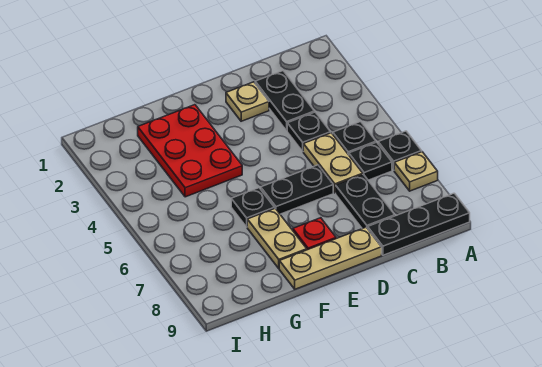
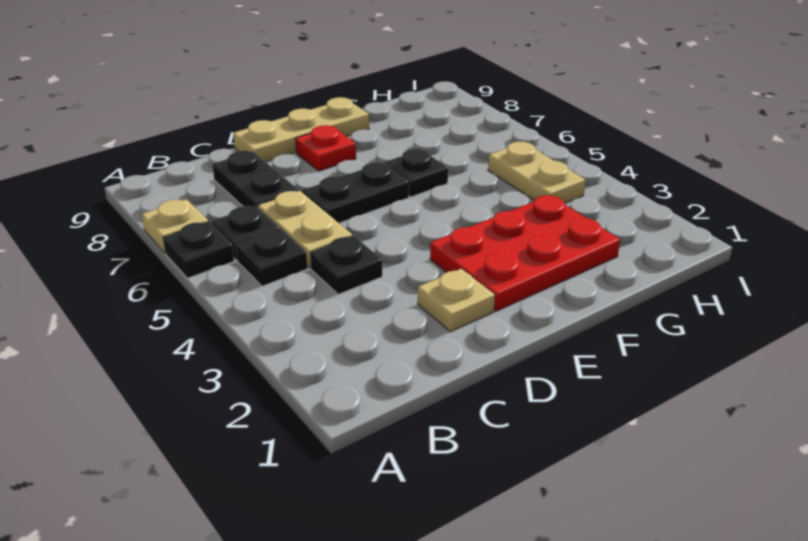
black plate A9:C9 level 1 -> none
black plate C2:C3 level 1 -> none
red plate F2:G4 level 1 -> red plate E2:G3 level 1
tan plate F7:F8 level 1 -> tan plate H4:H5 level 1

